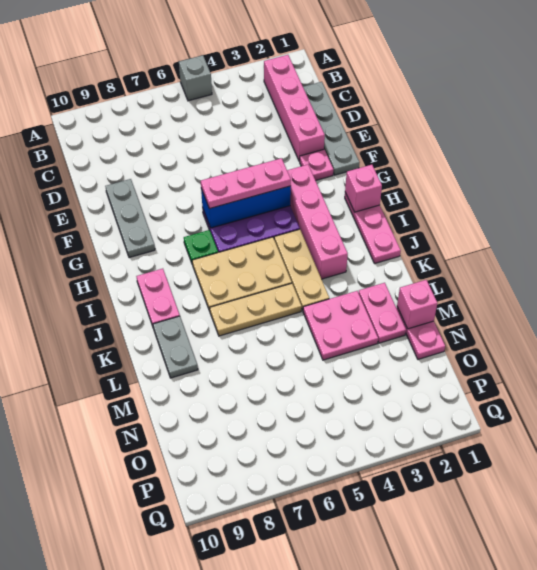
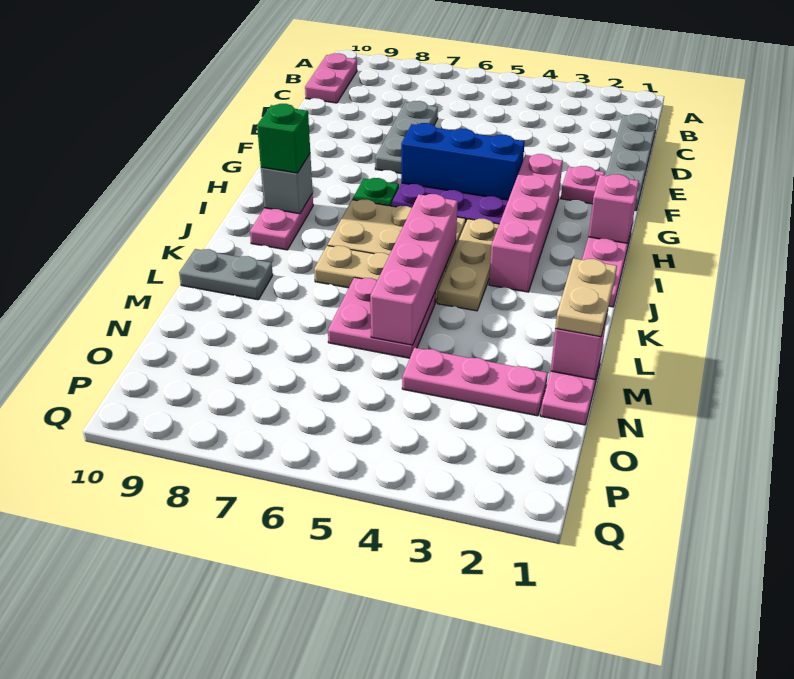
grey brick A5 level 1 -> grey brick I9 level 2
pink brick B2:E2 level 1 -> pink brick J5:M5 level 2
grey plate E9:G9 level 1 -> grey plate D7:F7 level 1
pink plate G4:G6 level 3 -> pink plate N2:N4 level 1
none -> green brick I9 level 3
grey plate K9:L9 level 1 -> grey plate L9:L10 level 1
none -> tan plate L1:M1 level 3
pink plate L2:M2 level 1 -> pink plate B10:C10 level 1
pink plate L3:M4 level 1 -> pink plate L5:M6 level 1

